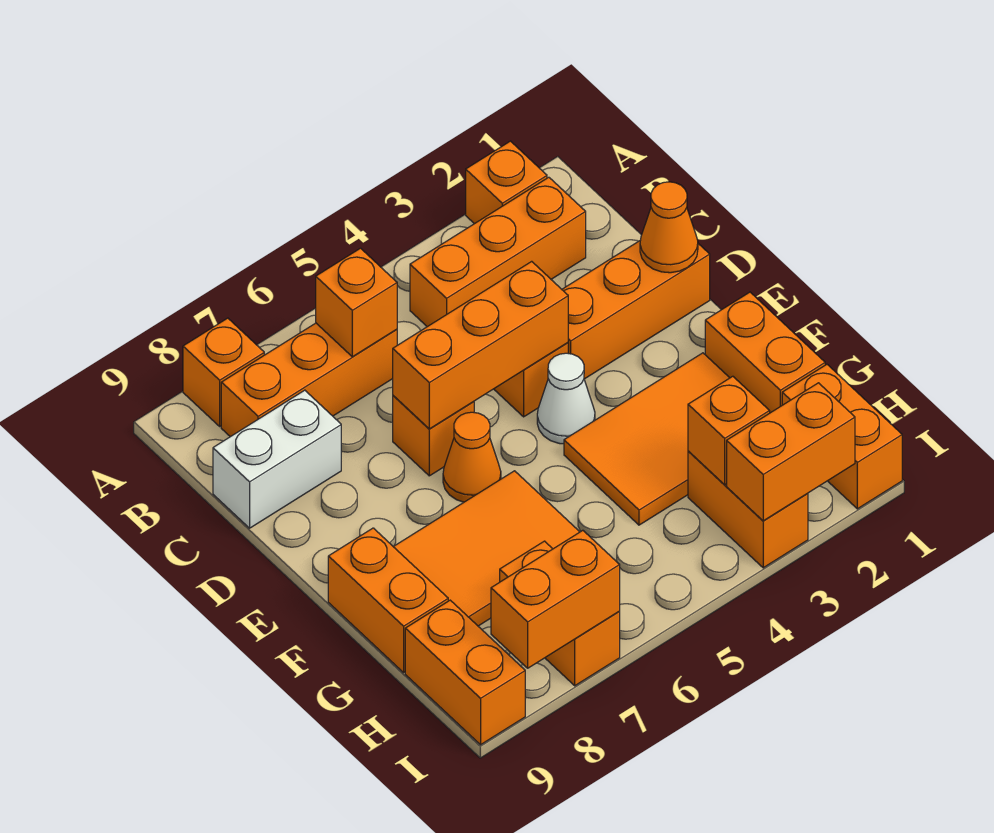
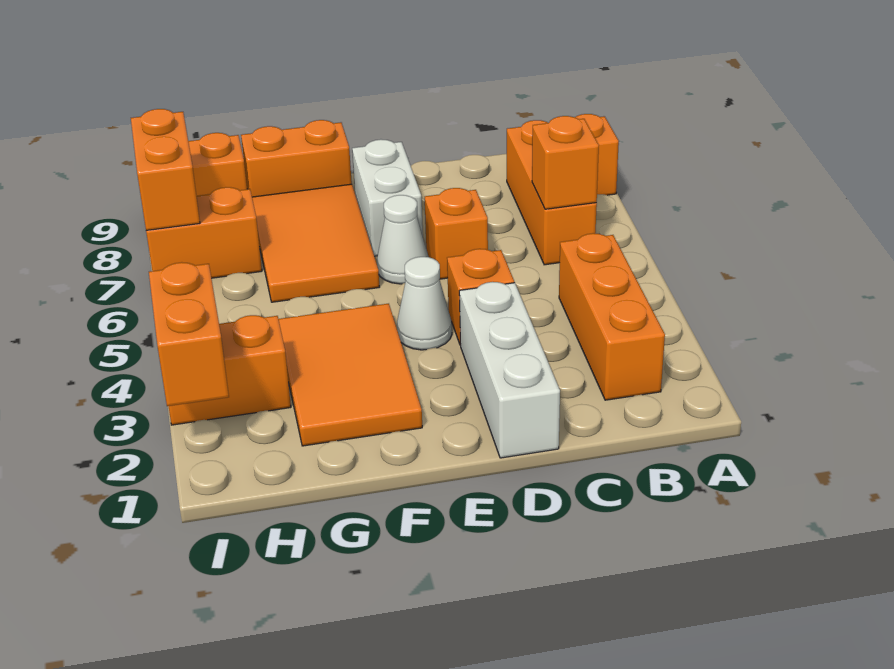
orange brick A2 level 1 -> none
white brick C8:C9 level 1 -> white brick E7:E8 level 1
orange brick D1:D3 level 1 -> white brick D1:D3 level 1
orange cone D1 level 2 -> none
orange brick D4:D6 level 2 -> none
orange cone E6 level 1 -> white cone E6 level 1
orange brick F1:G1 level 1 -> none
orange brick H1:I1 level 1 -> none
orange brick H3 level 2 -> none

